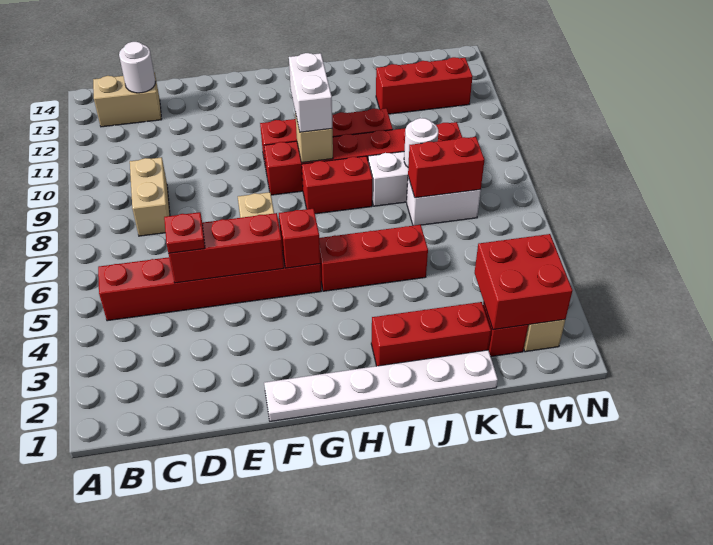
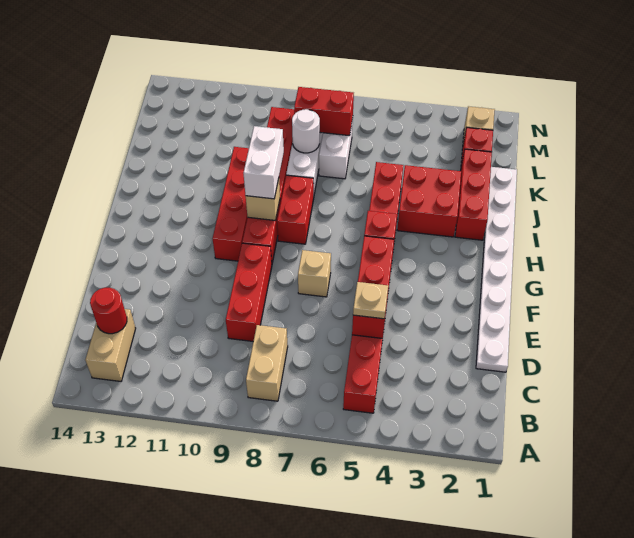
tan brick C8:C9 level 1 -> tan brick B8:C8 level 1
white round brick C13 level 2 -> red round brick C13 level 2
red plate D5 level 3 -> tan plate D5 level 3
white plate F1:K1 level 1 -> white plate D1:K1 level 1
white brick H9:H10 level 3 -> white brick H9:I9 level 3
red brick K7:L7 level 2 -> red brick L7:L8 level 2
red brick K12:M12 level 1 -> red brick D9:F9 level 1
red brick L2:M3 level 2 -> red brick I3:J4 level 1

